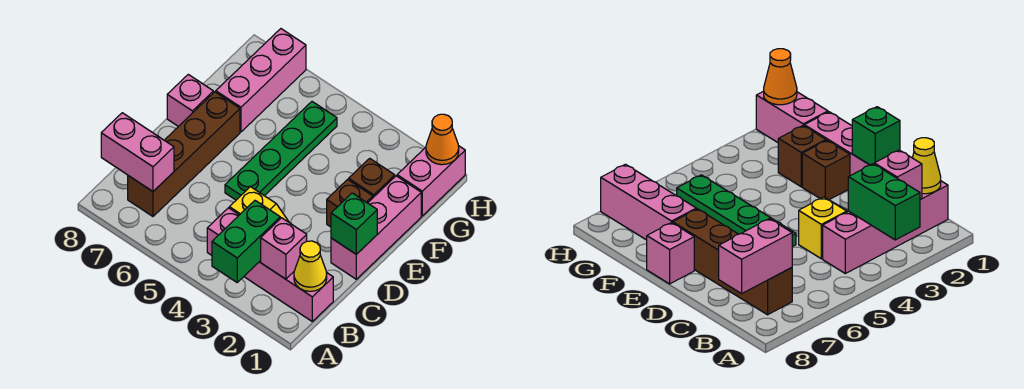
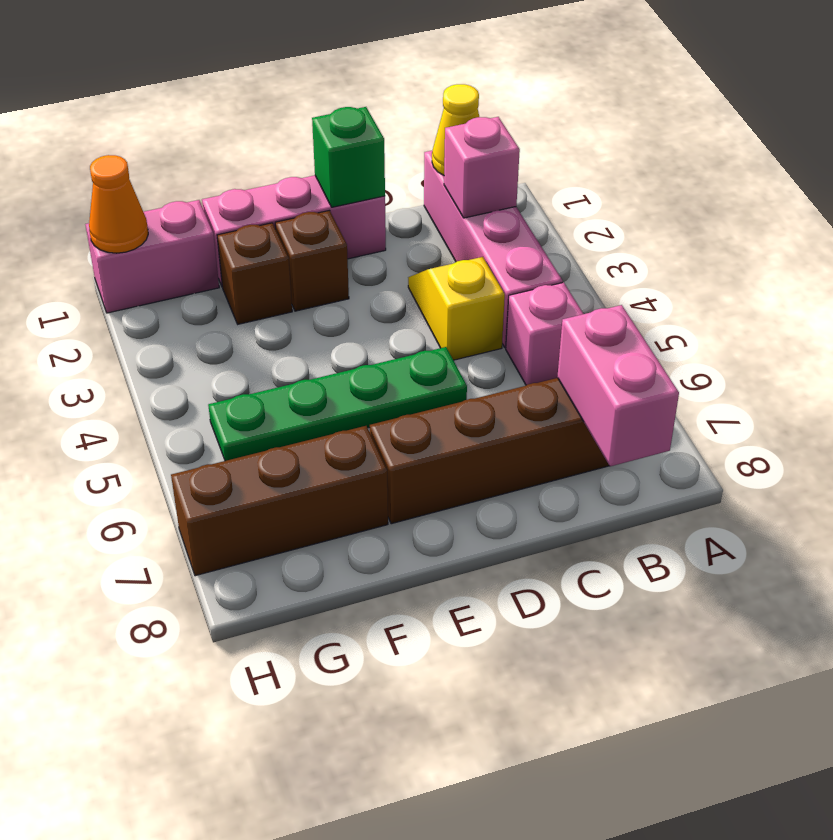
green brick A3:B3 level 2 -> none
pink brick E8 level 1 -> pink brick B5 level 1
pink brick F7:H7 level 1 -> brown brick F7:H7 level 1

